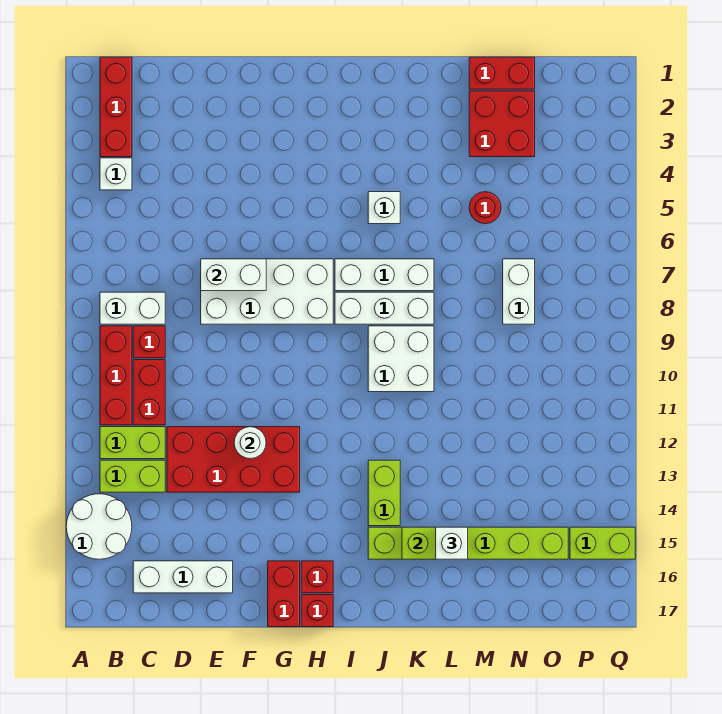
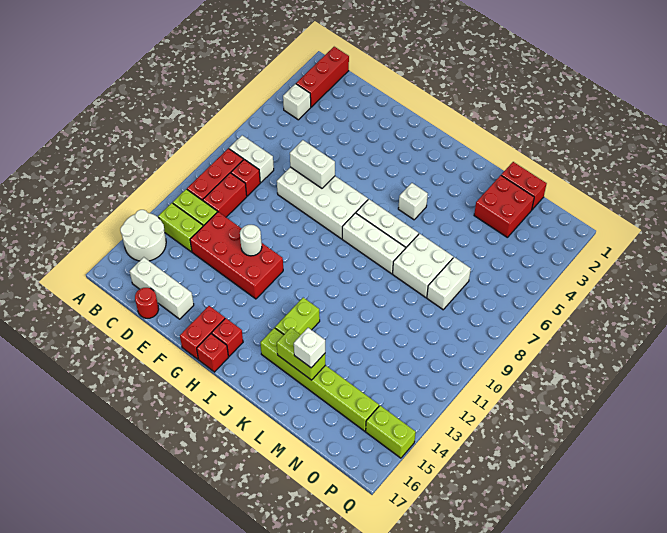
white brick J9:K10 level 1 -> white brick L7:M8 level 1
red round brick M5 level 1 -> red round brick D17 level 1

